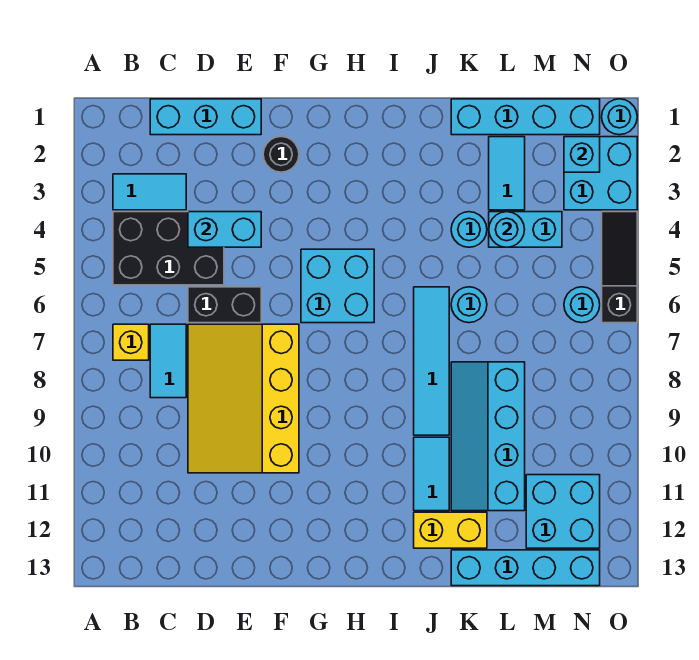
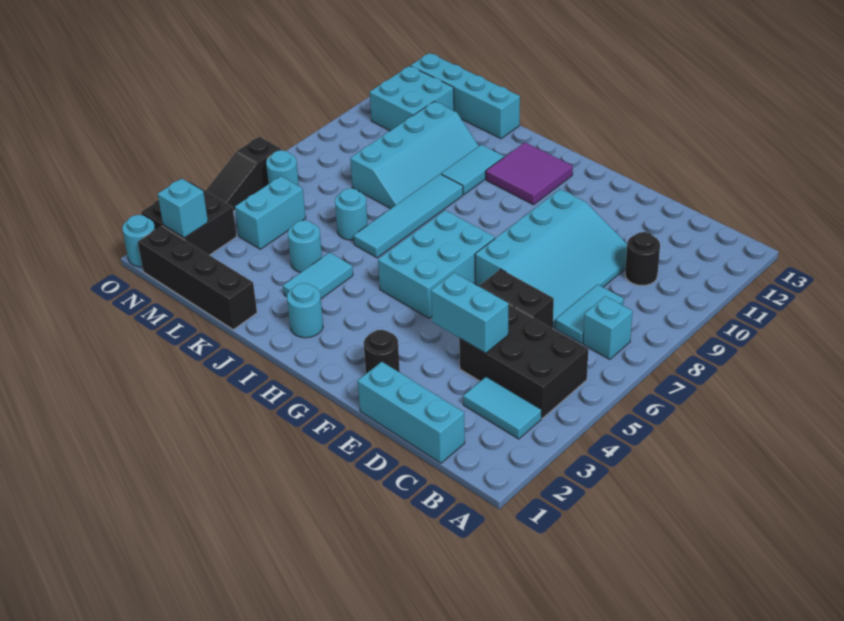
yellow brick B7 level 1 -> cyan brick B7 level 1
none -> black round brick C10 level 1
yellow slope D7:F10 level 1 top F -> cyan slope D7:F10 level 1 top F
cyan brick G5:H6 level 1 -> cyan brick G5:H7 level 1
none -> purple tile H11:I12 level 1
yellow brick J12:K12 level 1 -> none
cyan brick K1:N1 level 1 -> black brick K1:N1 level 1
cyan tile L2:L3 level 1 -> cyan tile J3:J4 level 1
cyan brick L4:M4 level 1 -> cyan brick M4:M5 level 1
cyan round brick L4 level 2 -> cyan round brick I2 level 1
cyan brick N2:O3 level 1 -> black brick N2:O3 level 1

